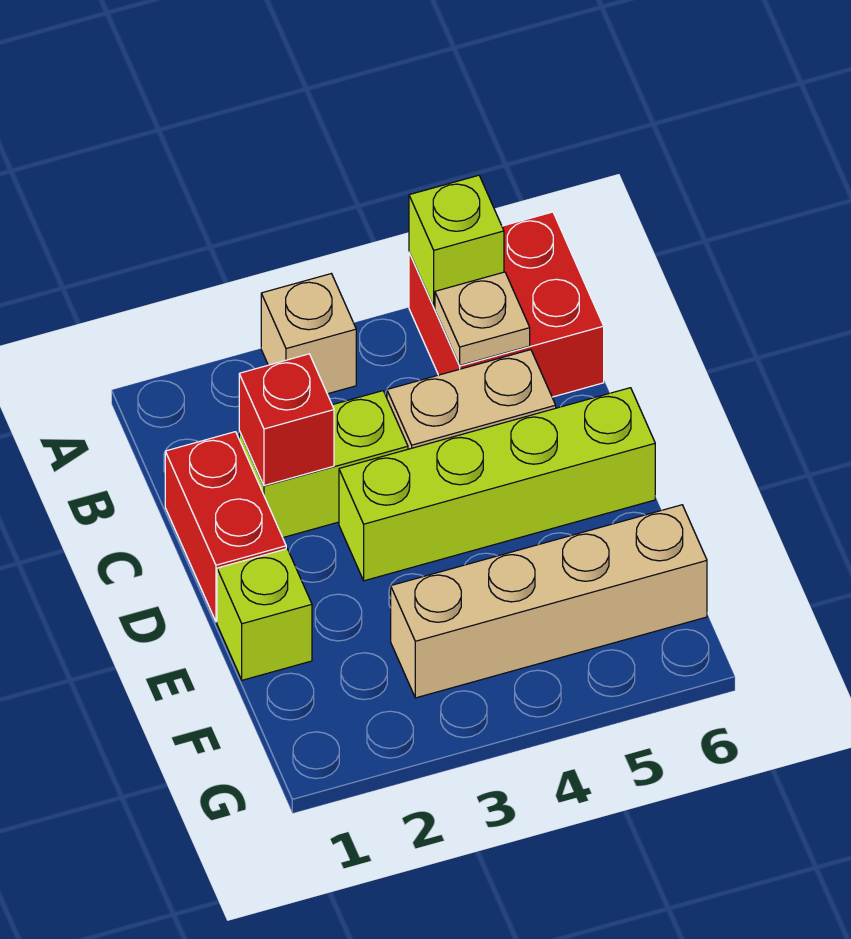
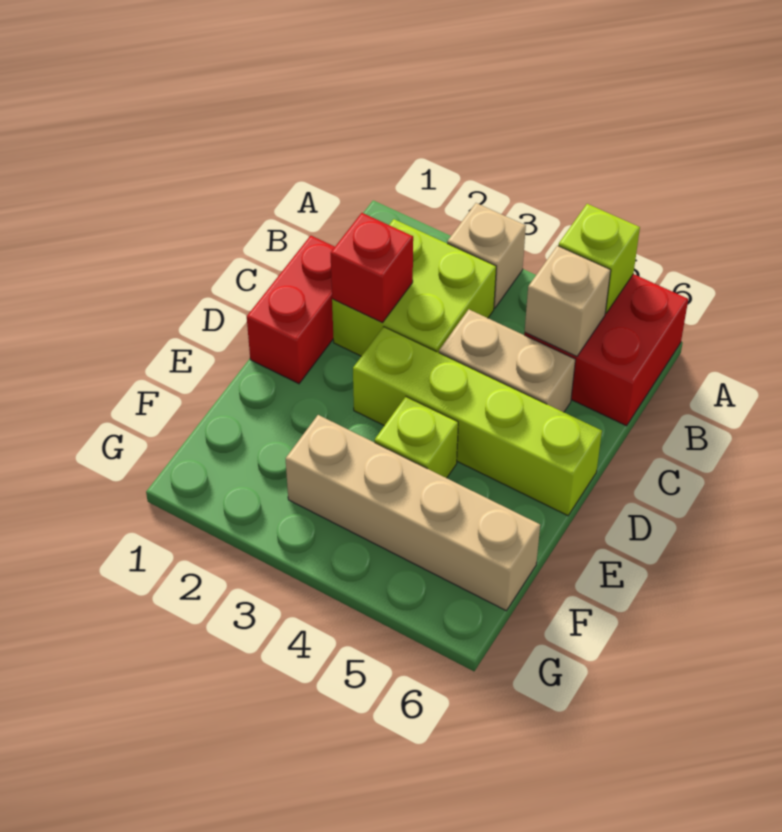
tan plate B5 level 2 -> tan brick B5 level 2
lime brick C2:C3 level 1 -> lime brick B2:C3 level 1
lime brick E1 level 1 -> lime brick E4 level 1

